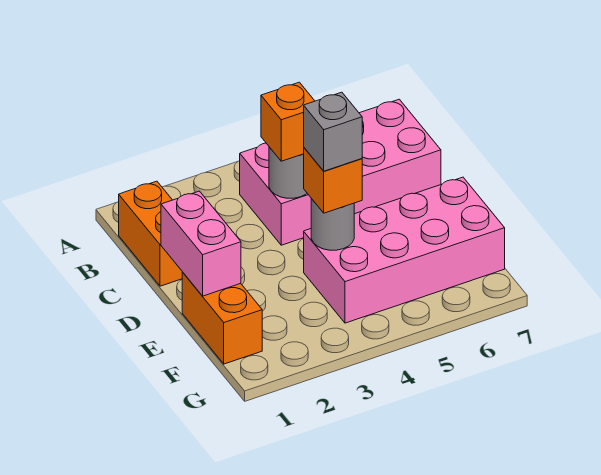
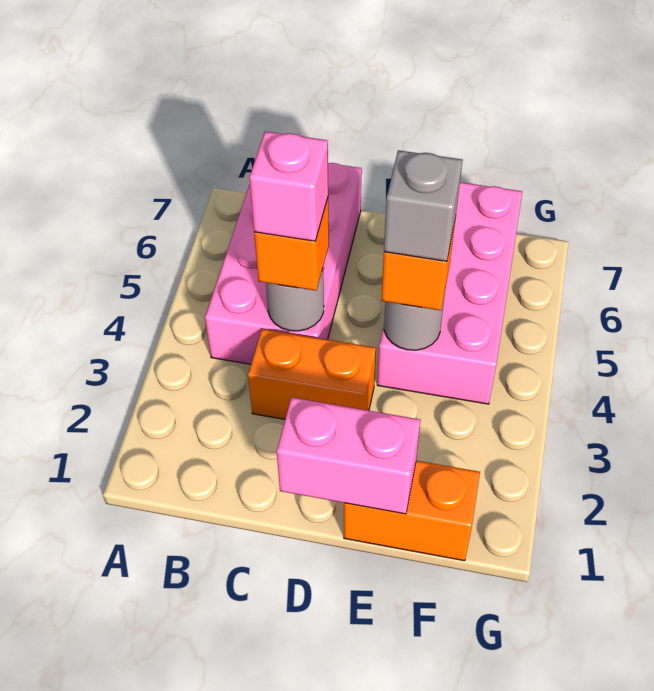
orange brick B1:C1 level 1 -> orange brick C3:D3 level 1
none -> pink brick C4 level 4

